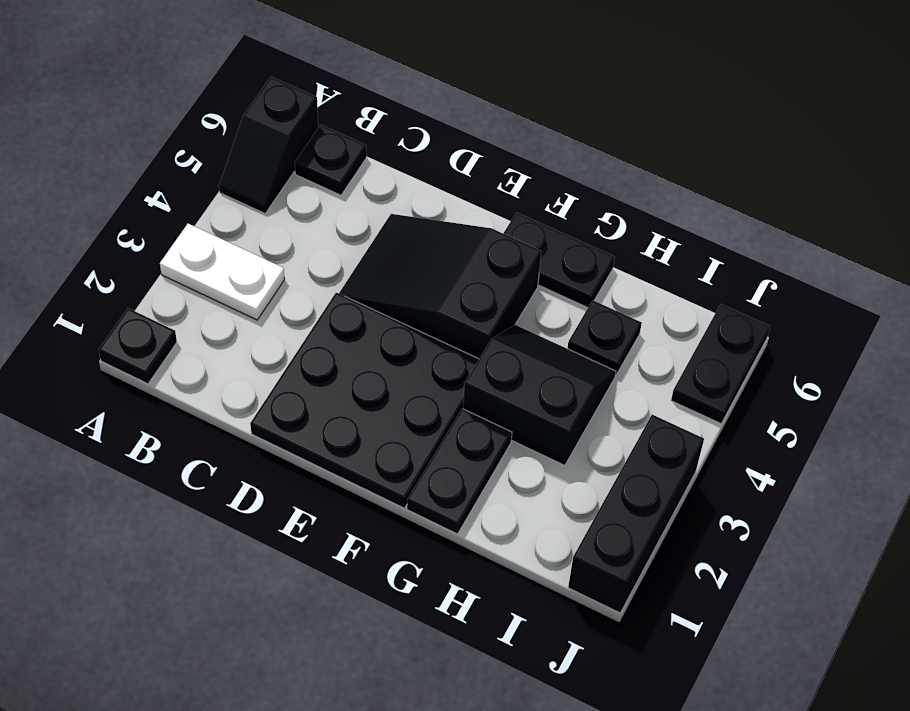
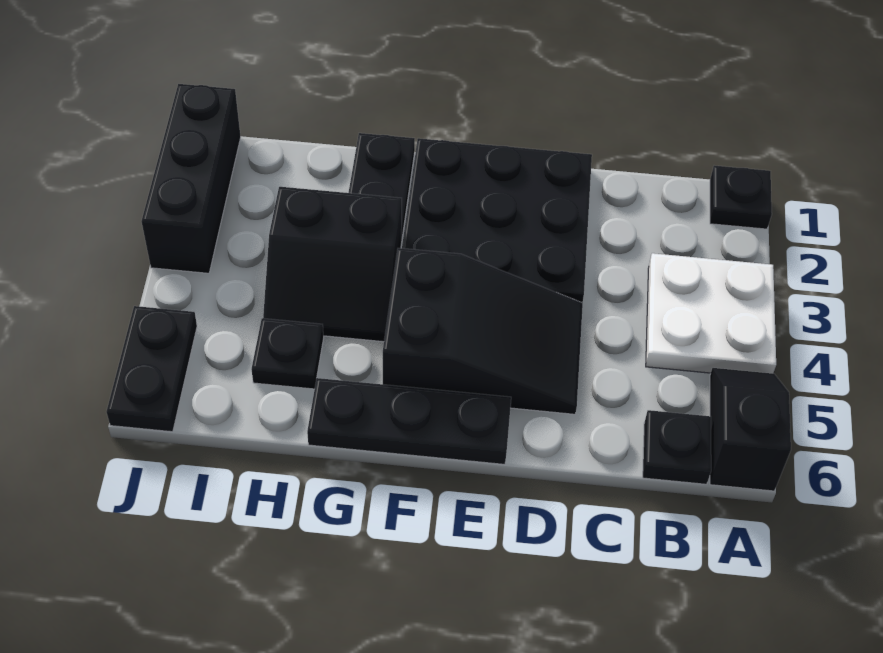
white plate A3:B3 level 1 -> white plate A3:B4 level 1
black plate F6:G6 level 1 -> black plate E6:G6 level 1

